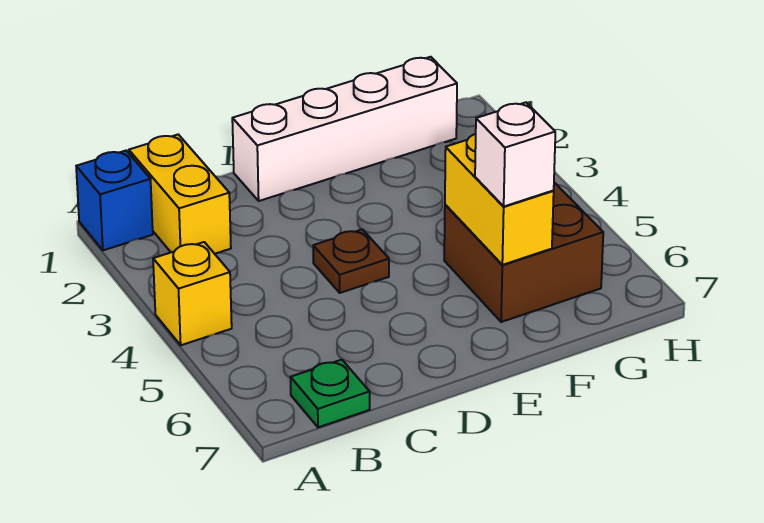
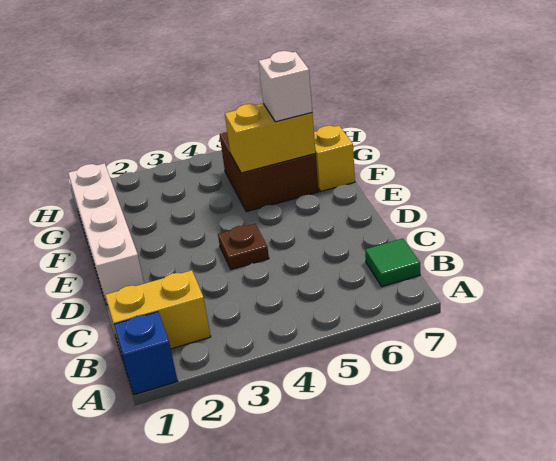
yellow brick A4 level 1 -> yellow brick F7 level 1
green plate B7 level 1 -> green tile B7 level 1

